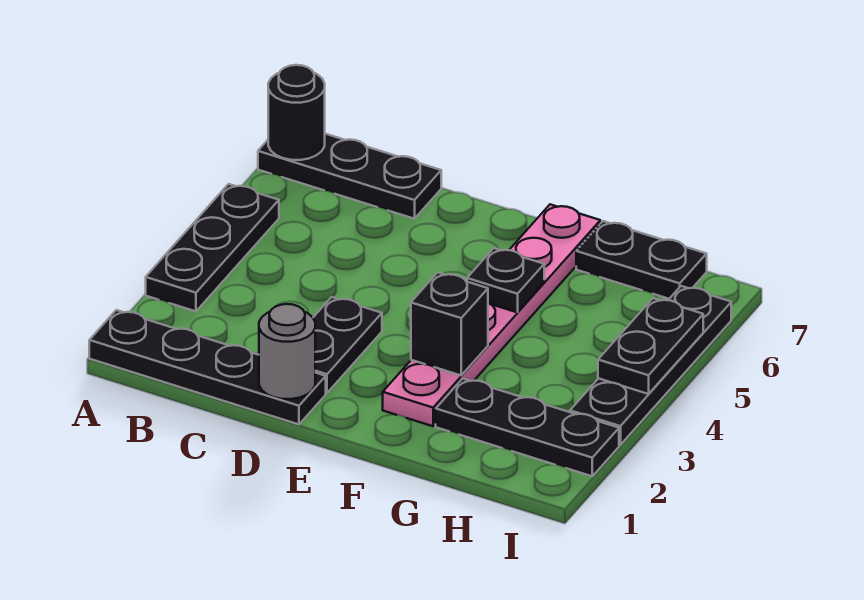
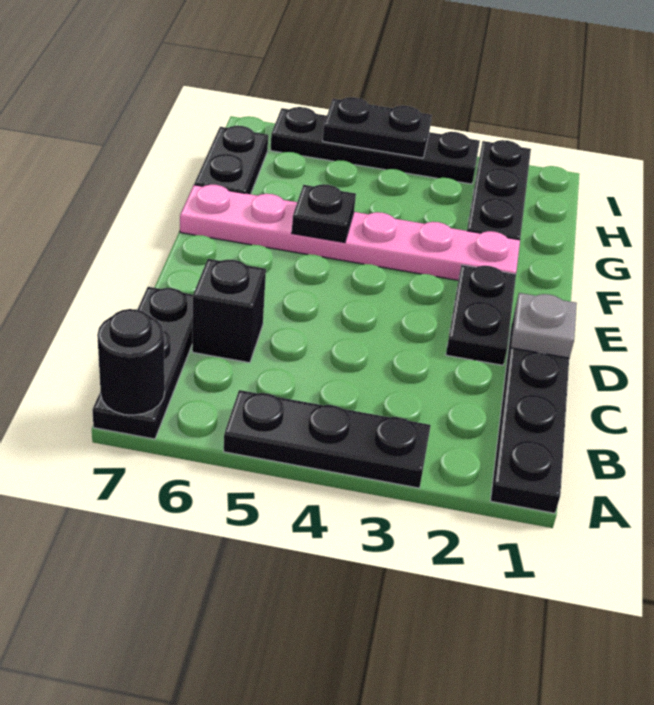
grey round brick D1 level 2 -> grey plate D1 level 2
black plate D2:D3 level 1 -> black plate D2:E2 level 1
black brick F3 level 2 -> black brick C6 level 1

